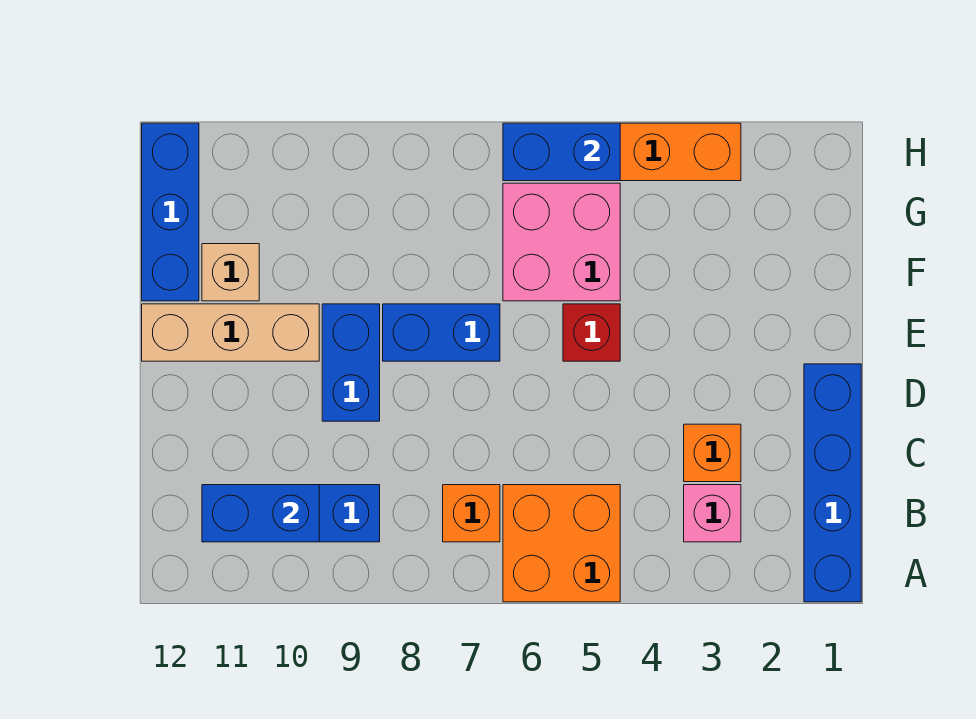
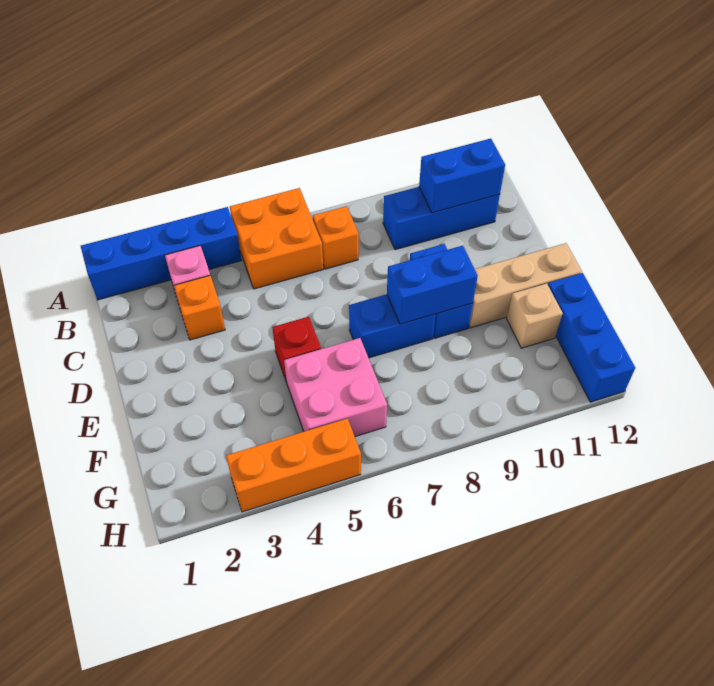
blue brick A1:D1 level 1 -> blue brick A1:A4 level 1
blue brick H5:H6 level 2 -> blue brick E8:E9 level 2

